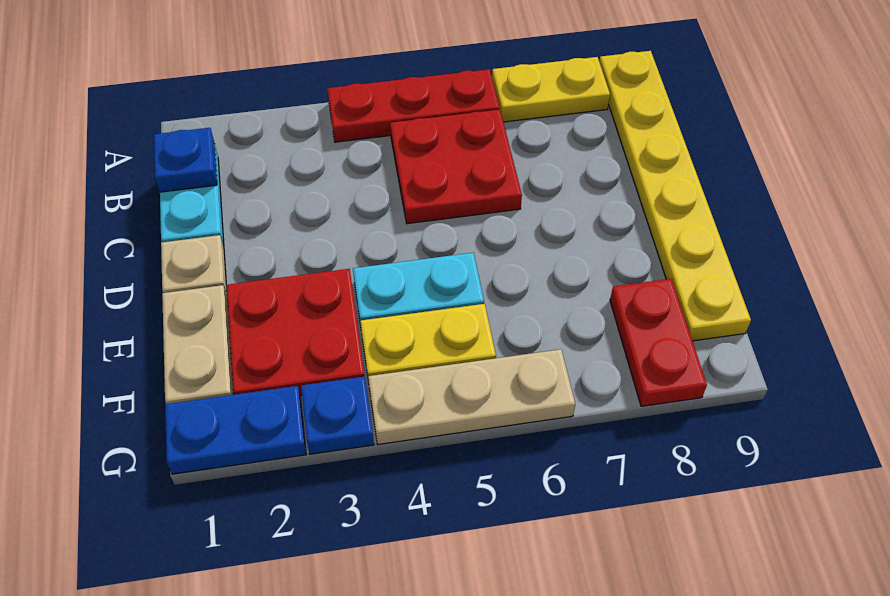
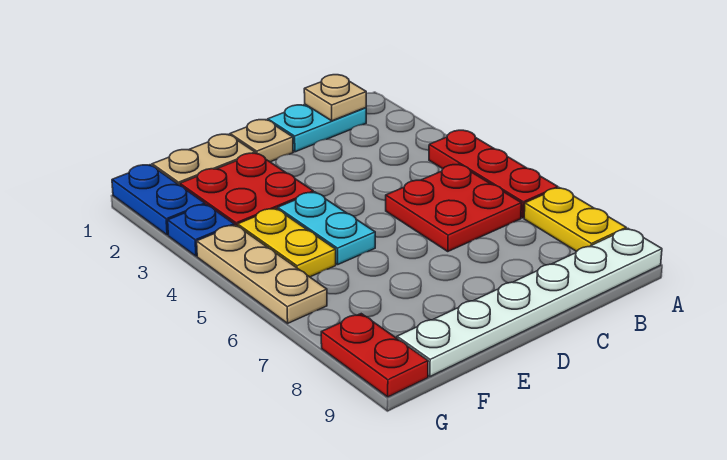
yellow plate A9:F9 level 1 -> white plate A9:F9 level 1
blue plate B1 level 2 -> tan plate B1 level 2
red plate F8:G8 level 1 -> red plate G8:G9 level 1

